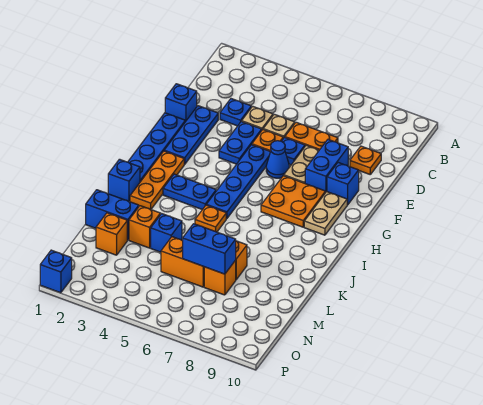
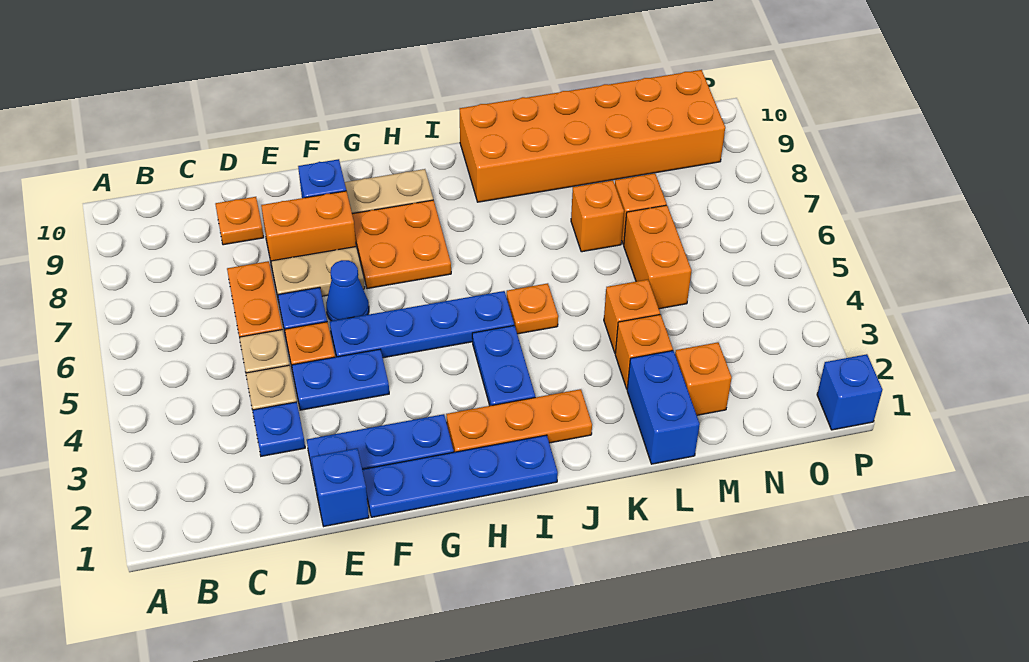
blue brick E8:F8 level 1 -> orange brick E8:F8 level 1
blue brick J1 level 1 -> none
none -> orange brick J9:O10 level 1
blue brick L4 level 1 -> orange brick L4 level 1
blue brick M6:M7 level 2 -> none

